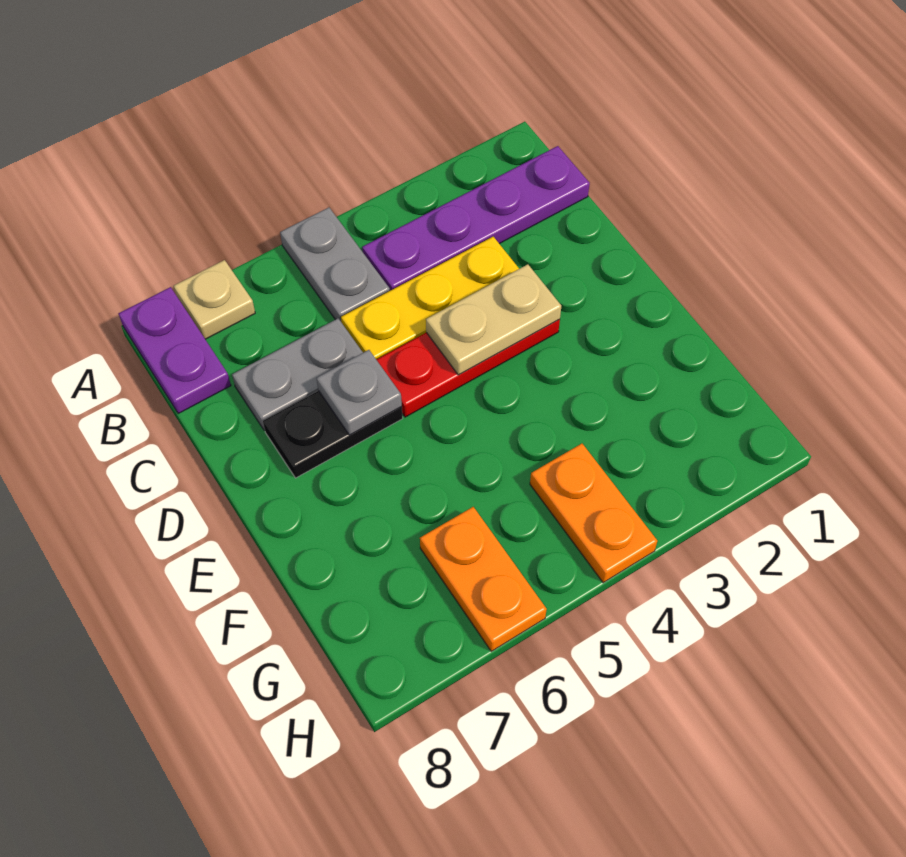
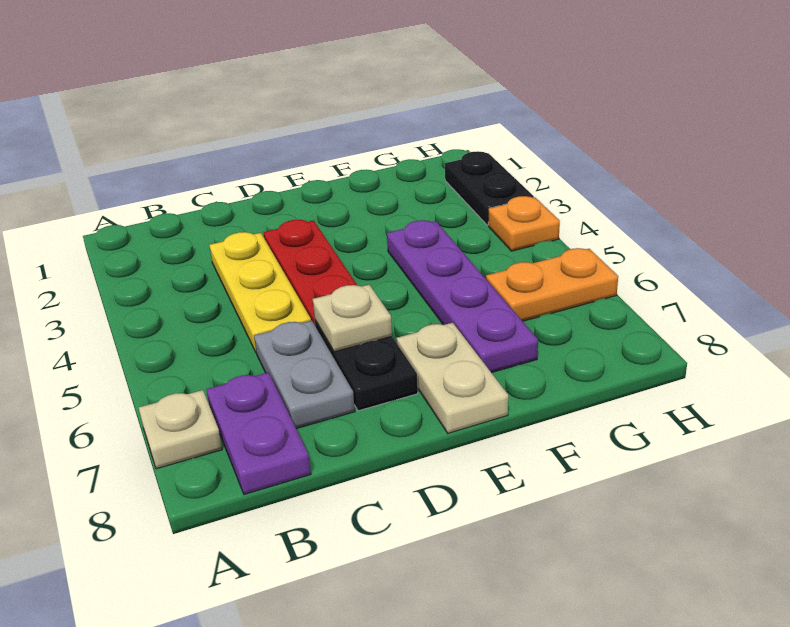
grey plate A5:B5 level 1 -> none
purple plate A8:B8 level 1 -> purple plate B7:B8 level 1
purple plate B1:B4 level 1 -> purple plate F4:F7 level 1
tan plate D3:D4 level 2 -> tan plate E7:E8 level 1
grey plate D6 level 2 -> tan plate D6 level 2
orange plate G4:H4 level 1 -> orange plate H4 level 1
none -> black plate H2:H3 level 1

